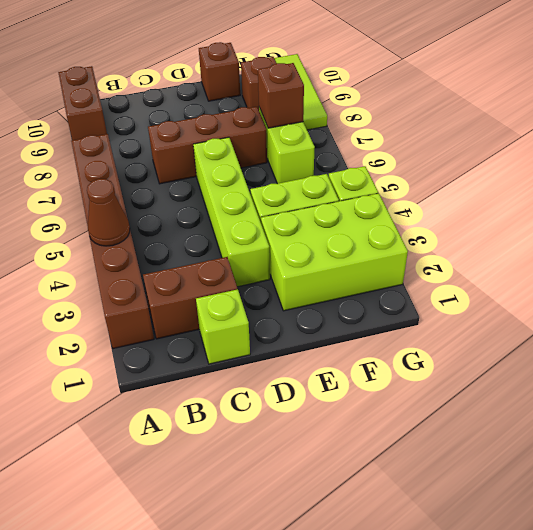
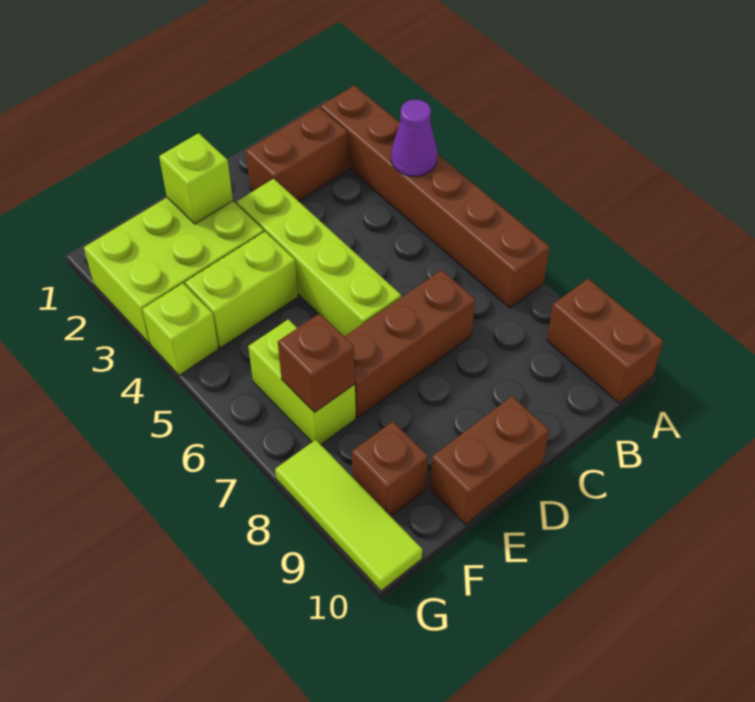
brown cone A4 level 2 -> purple cone A4 level 2
lime brick C1 level 1 -> lime brick E2 level 2
brown brick E10 level 1 -> brown brick D10:E10 level 1

